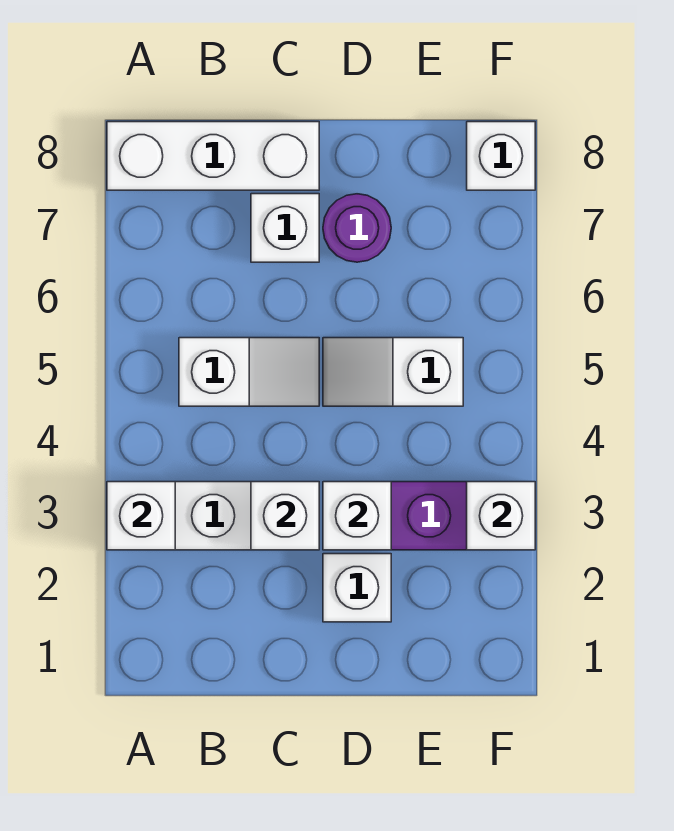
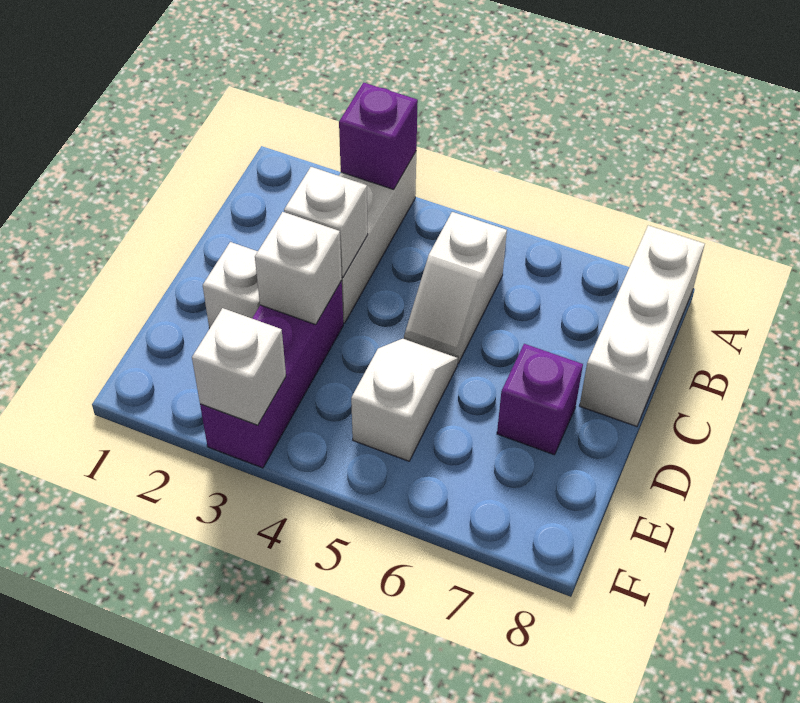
white brick A3 level 2 -> purple brick A3 level 2
white brick C7 level 1 -> none
purple round brick D7 level 1 -> purple brick D7 level 1
white brick F8 level 1 -> none

